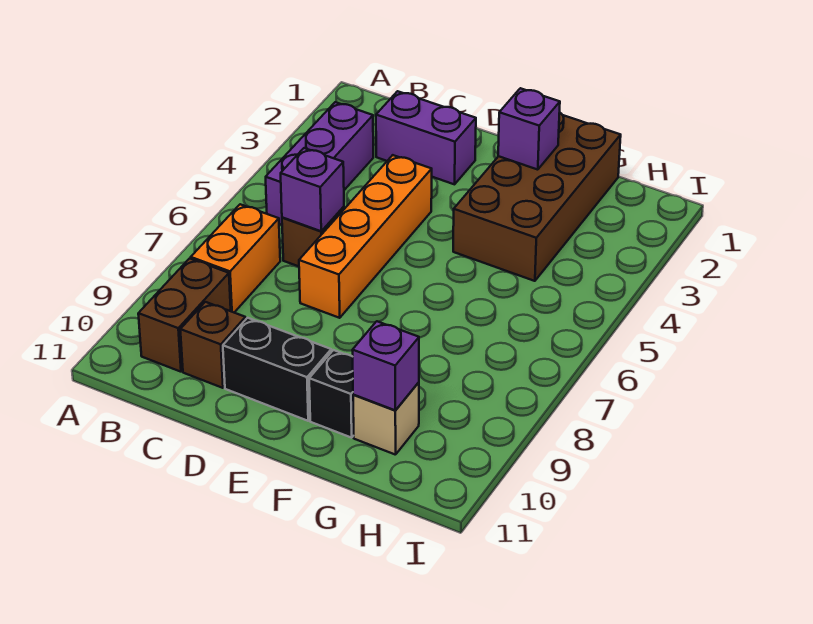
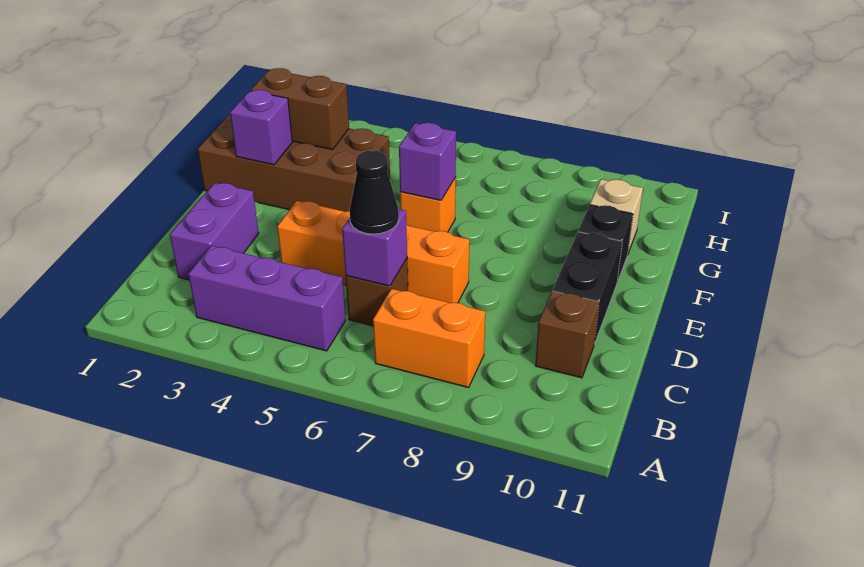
brown brick B9:B10 level 1 -> brown brick G2:G3 level 2
none -> black cone C6 level 3
none -> orange brick F6 level 1
purple brick G10 level 2 -> purple brick F6 level 2

